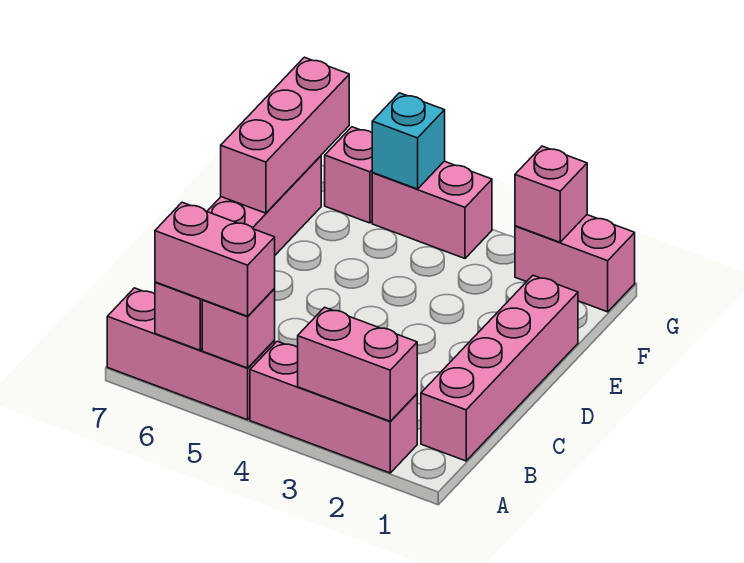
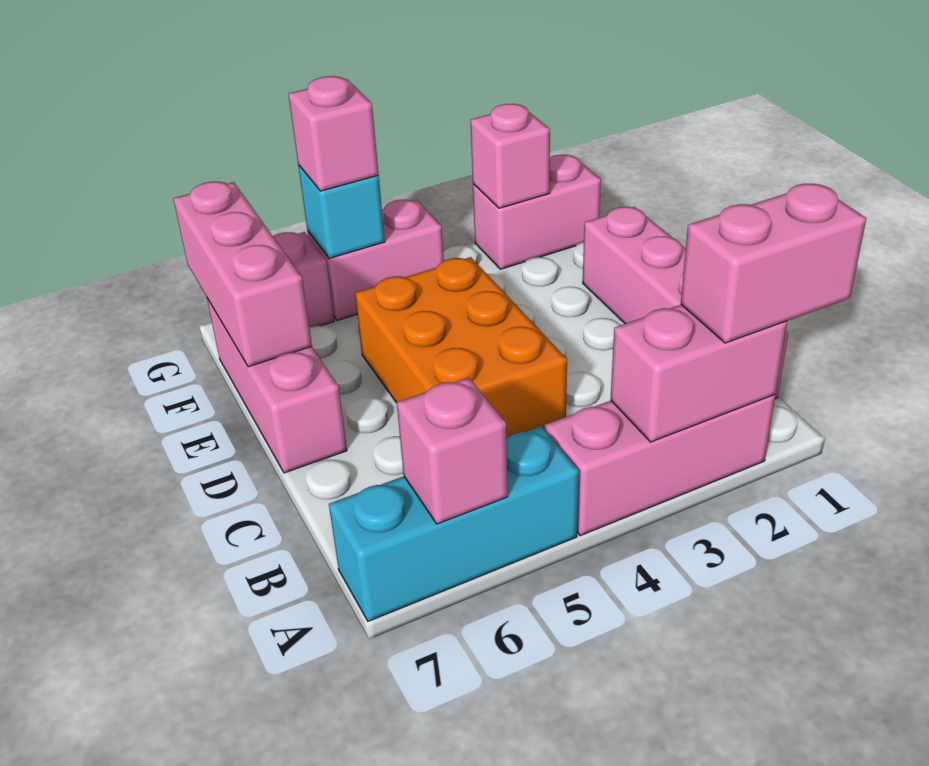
pink brick A5:A7 level 1 -> cyan brick A5:A7 level 1
pink brick A5 level 2 -> pink brick G5 level 3
pink brick A5:A6 level 3 -> pink brick A1:A2 level 3
none -> orange brick C4:E5 level 1

